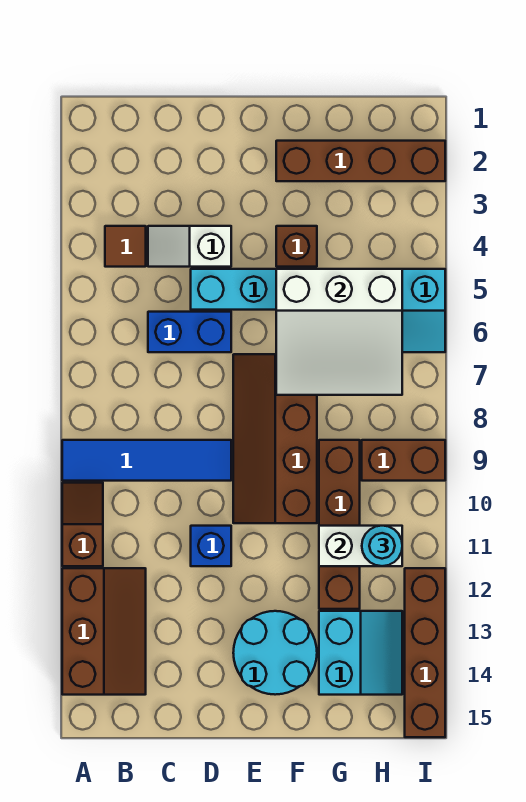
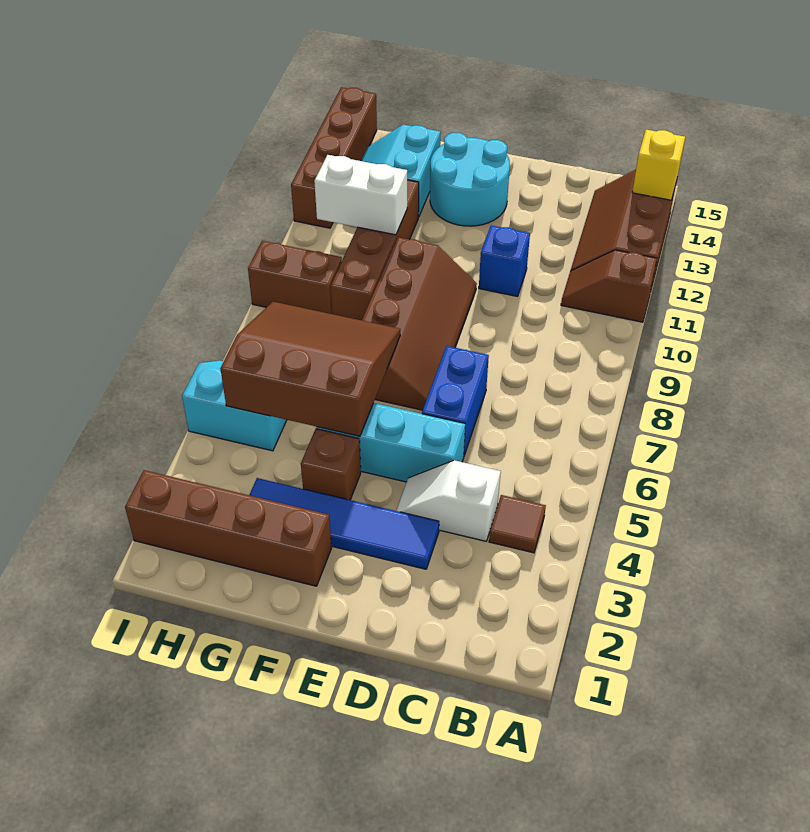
blue tile A9:D9 level 1 -> blue tile D3:G3 level 1
brown slope A10:A11 level 1 top 11 -> brown slope A11:B11 level 1 top A
none -> yellow brick A14 level 2
white slope C4:D4 level 1 top D -> white slope C4:D4 level 1 top C
blue brick C6:D6 level 1 -> blue brick D6:D7 level 1
white slope F5:H7 level 2 top 5 -> brown slope F5:H7 level 2 top 5
cyan round brick H11 level 3 -> none

